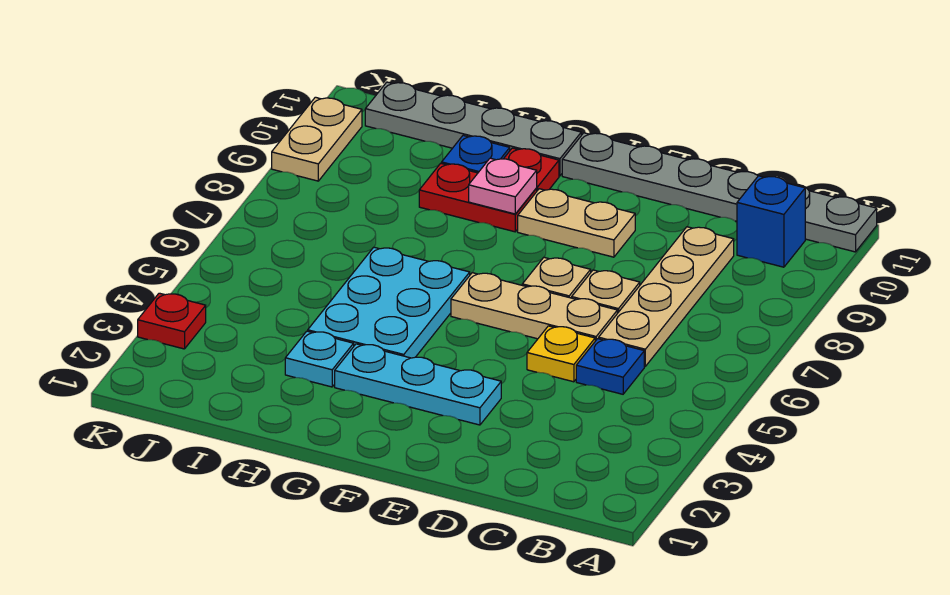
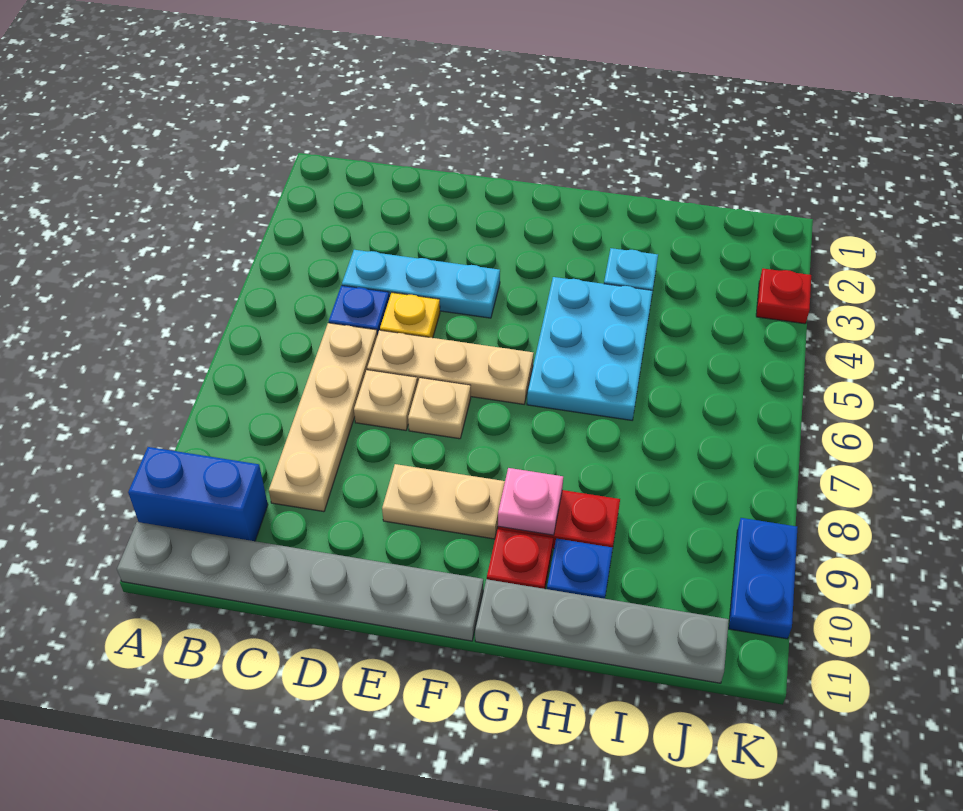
blue brick B10 level 1 -> blue brick A10:B10 level 1
cyan plate E3:G3 level 1 -> cyan plate C4:E4 level 1
tan plate K9:K10 level 1 -> blue plate K9:K10 level 1

